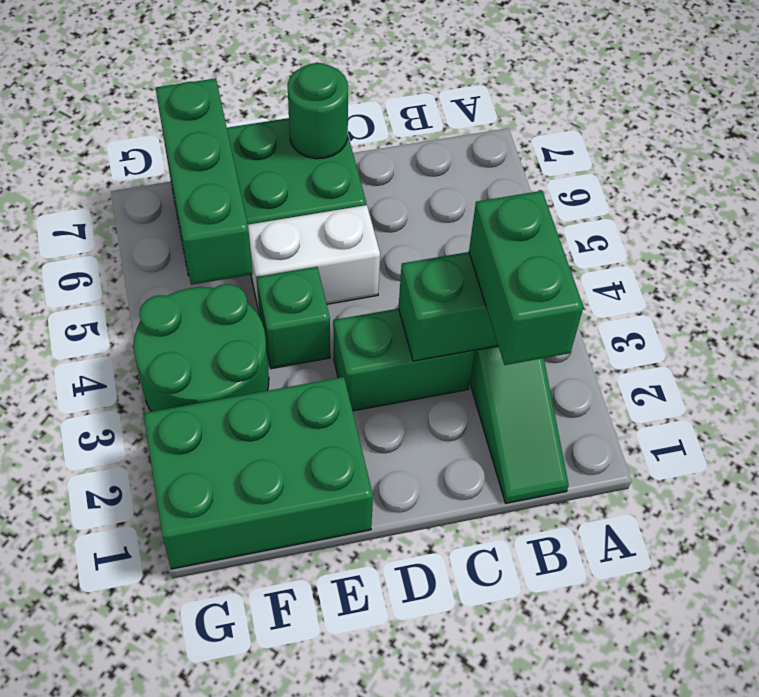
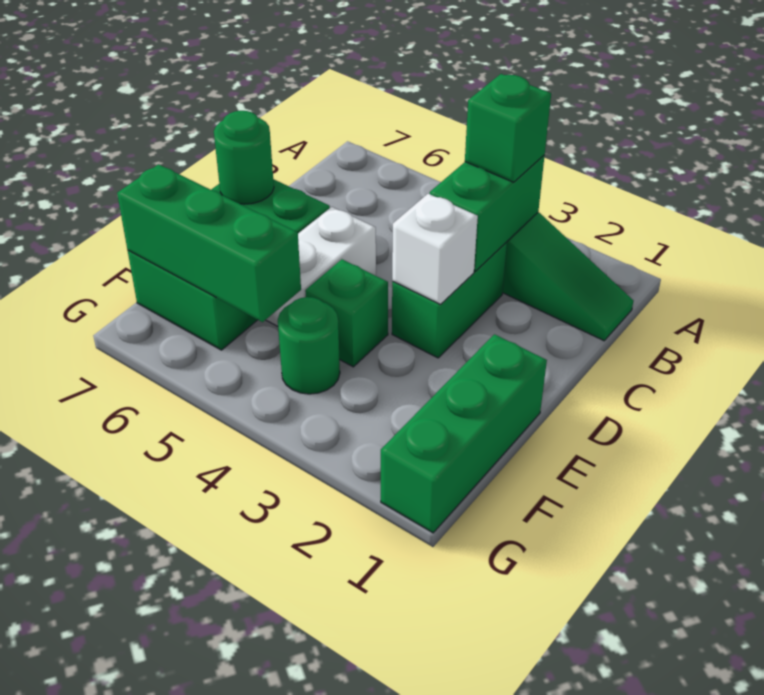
green brick B2:B3 level 3 -> green brick B3 level 3
none -> white brick D3 level 2
green brick E1:G2 level 1 -> green brick E1:G1 level 1
green round brick F3:G4 level 1 -> green round brick F4 level 1

